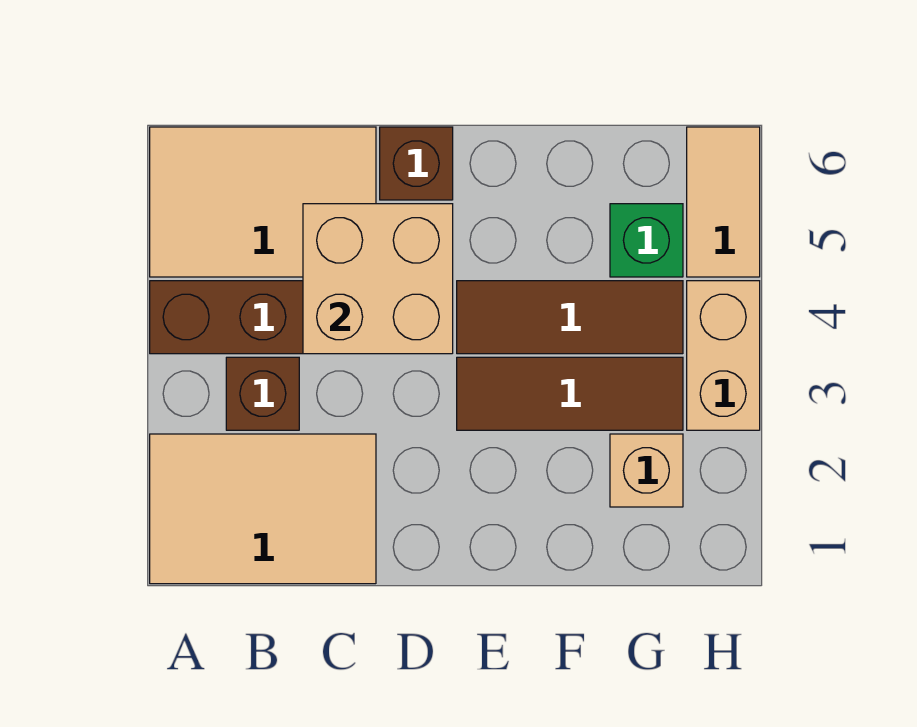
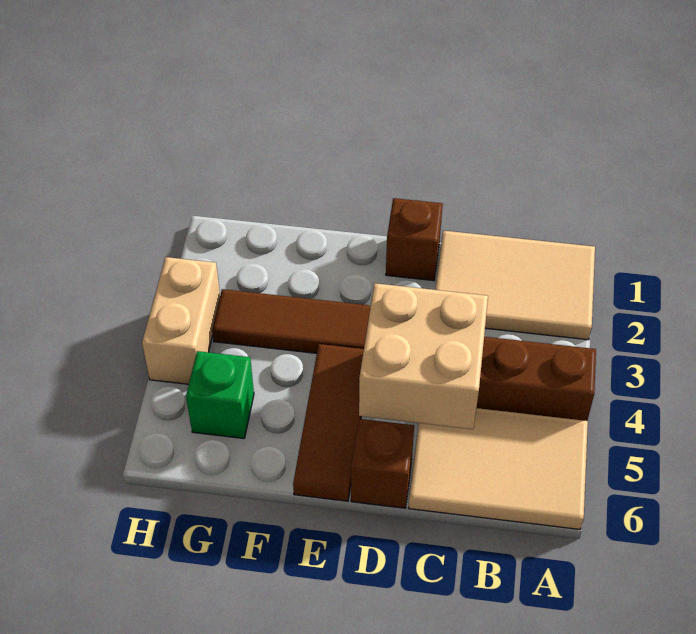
brown brick B3 level 1 -> brown brick D1 level 1
brown tile E4:G4 level 1 -> brown tile E4:E6 level 1
tan brick G2 level 1 -> none
tan tile H5:H6 level 1 -> none

